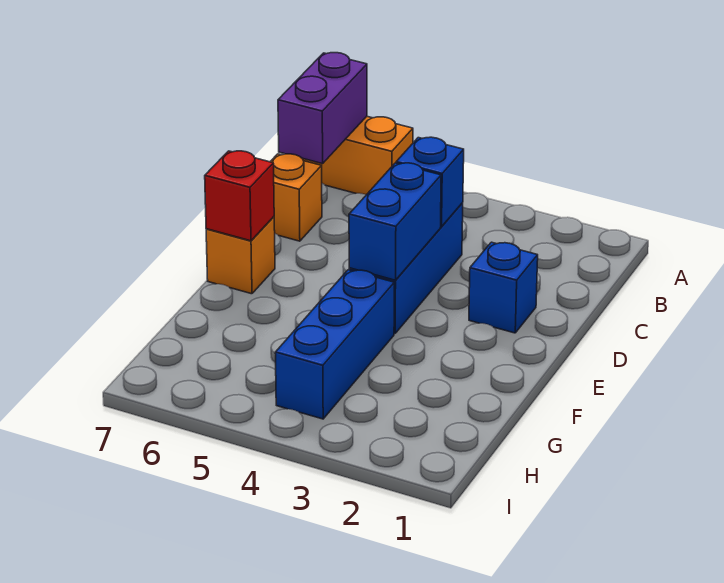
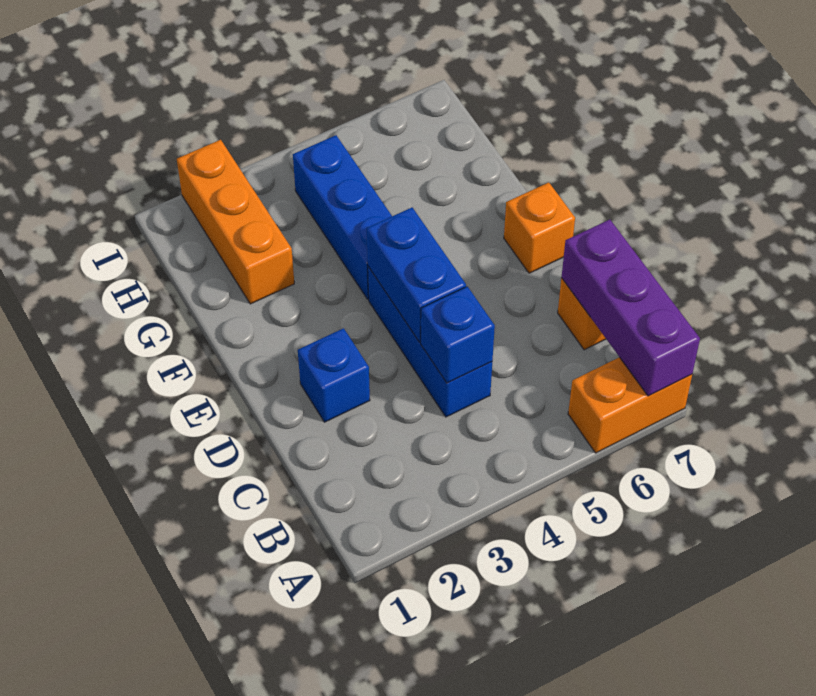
purple brick A7:B7 level 2 -> purple brick A7:C7 level 2
red brick E7 level 2 -> none
none -> orange brick G2:I2 level 1

